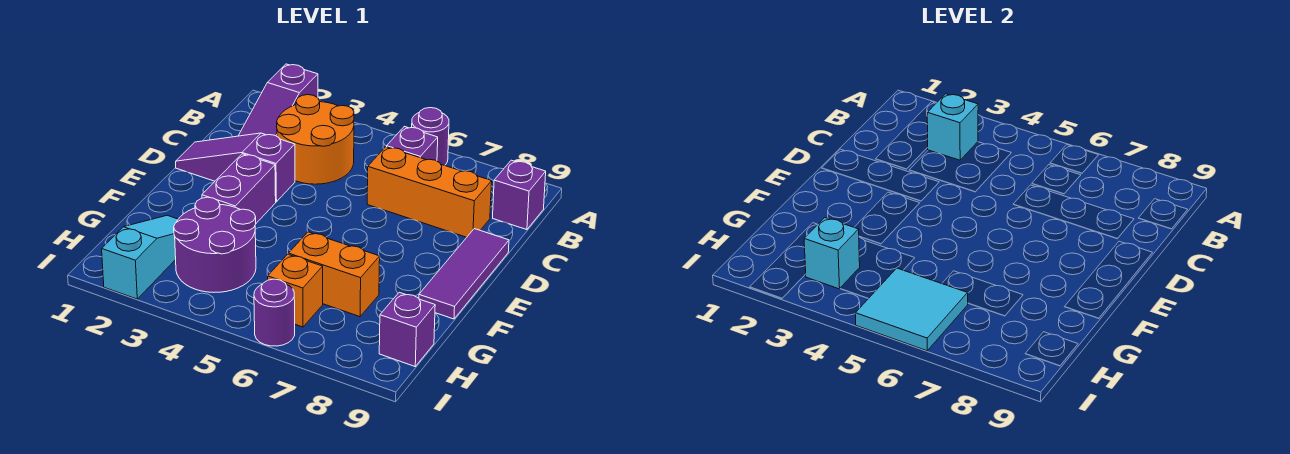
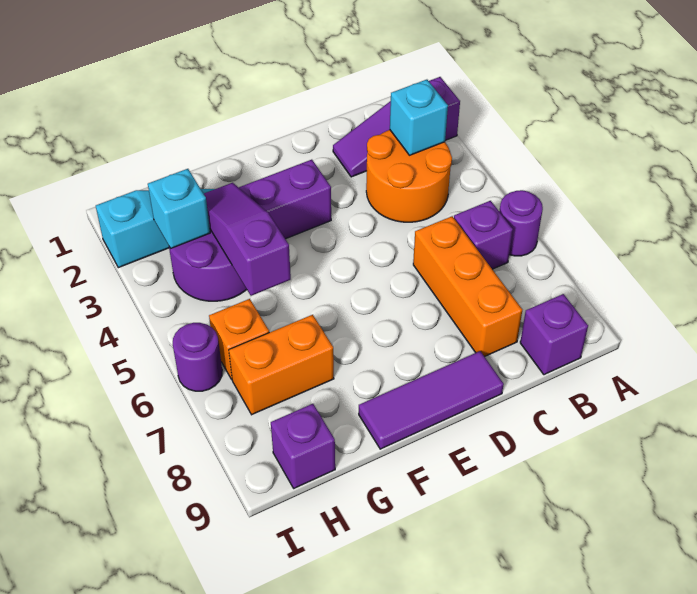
purple slope D1:D3 level 1 top 3 -> purple slope G3:G5 level 2 top 5
orange brick G6:G7 level 1 -> orange brick G7:H7 level 1
cyan tile H5:I6 level 2 -> none

